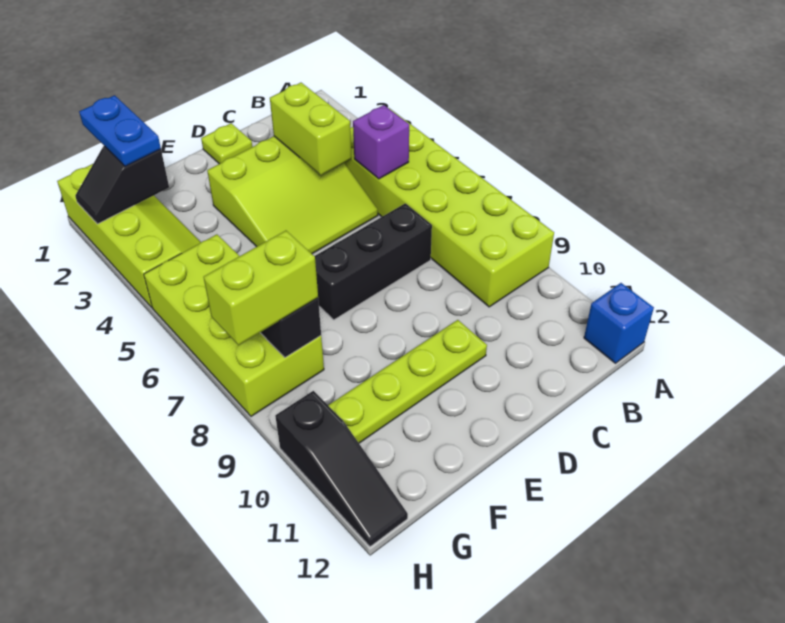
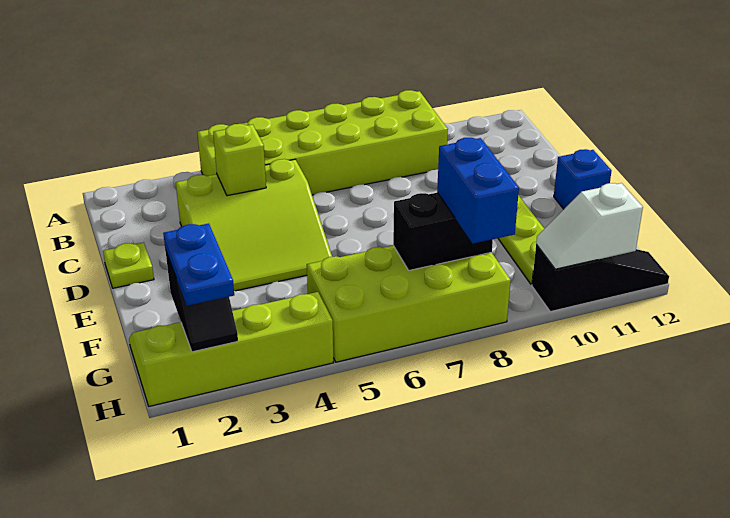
blue brick A12 level 1 -> blue brick E12 level 1
purple brick B5 level 2 -> none
lime slope C3:E5 level 1 top 3 -> lime slope C3:E5 level 1 top C
lime brick C3:C4 level 2 -> lime brick C4 level 2
black brick C7:E7 level 1 -> none
blue plate G1:G2 level 3 -> blue plate G2:H2 level 3
lime brick G8:H8 level 3 -> blue brick G8:H8 level 3
none -> white slope H10:H11 level 2 top 11

